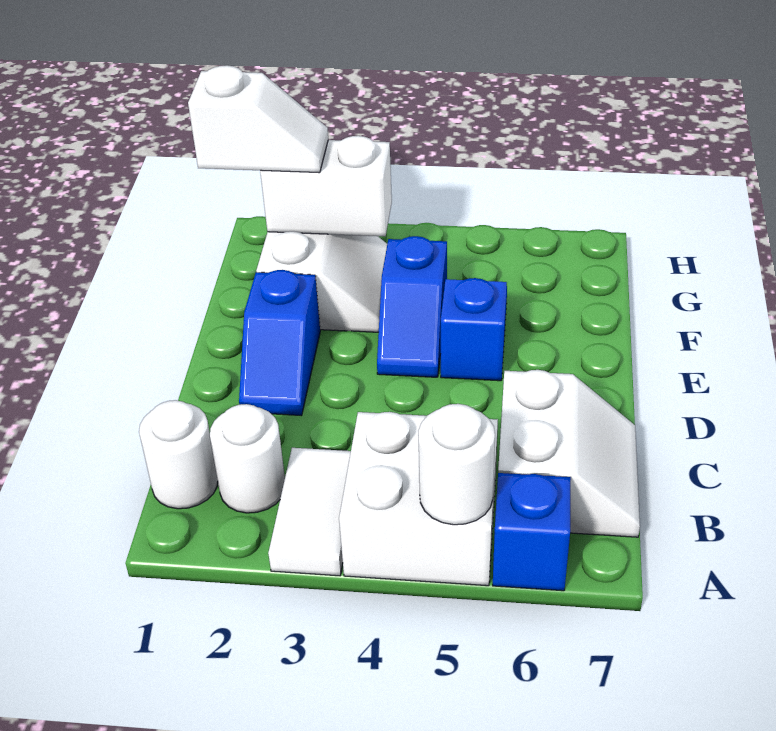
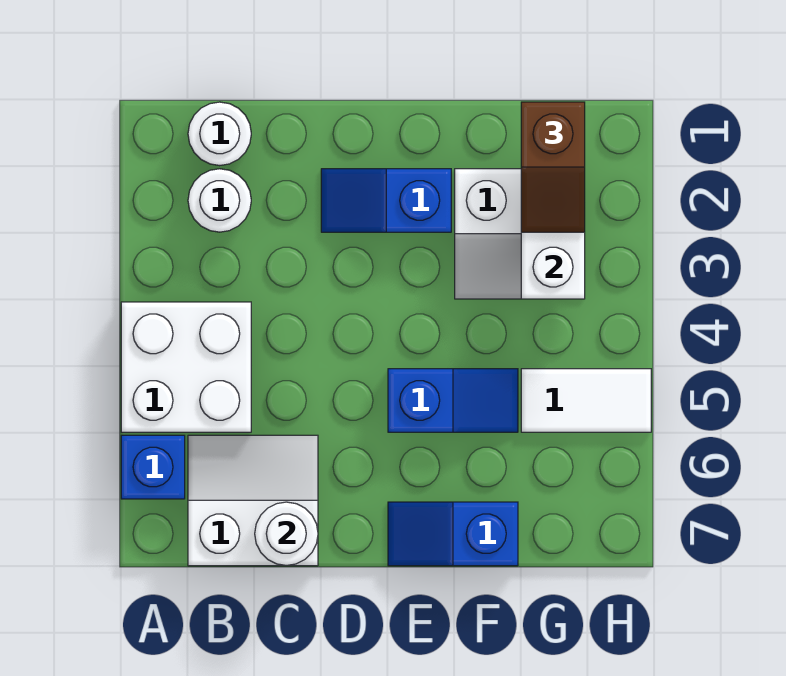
white tile A3:B3 level 1 -> white tile G5:H5 level 1
white round brick A5 level 2 -> white round brick C7 level 2
white slope B6:C7 level 1 top 6 -> white slope B6:C7 level 1 top 7
blue slope E4:F4 level 1 top F -> blue slope E7:F7 level 1 top F
white slope G1:G2 level 3 top 1 -> brown slope G1:G2 level 3 top 1

